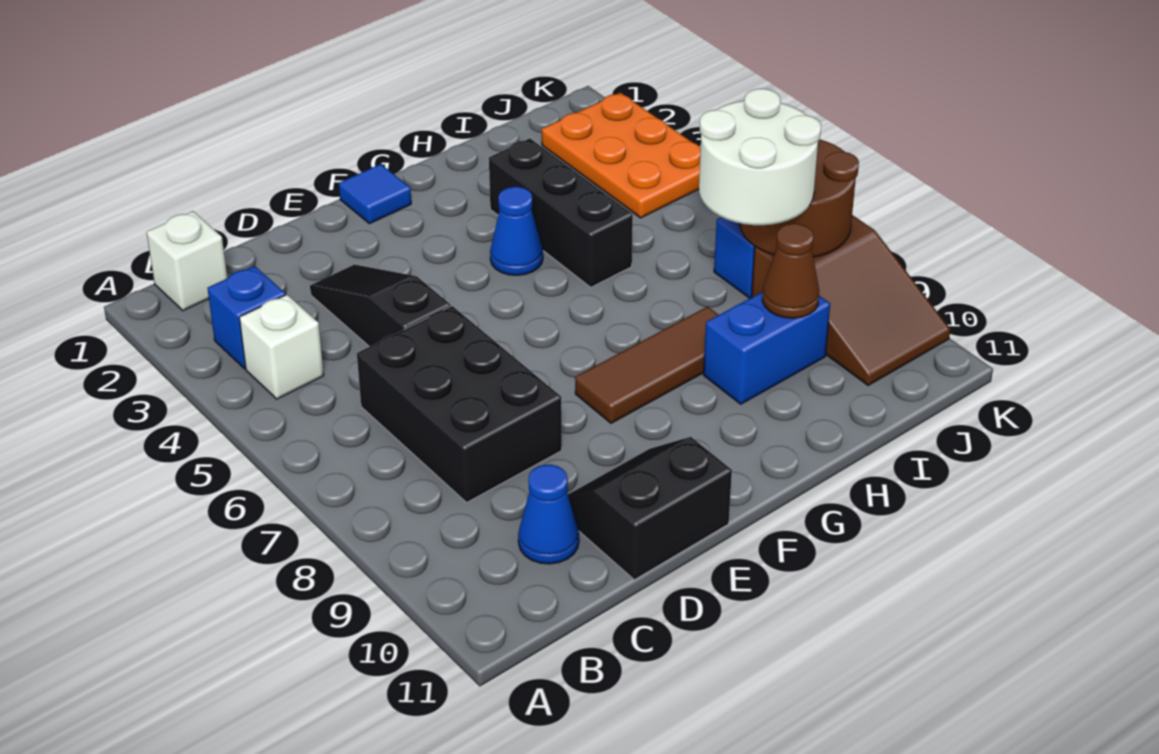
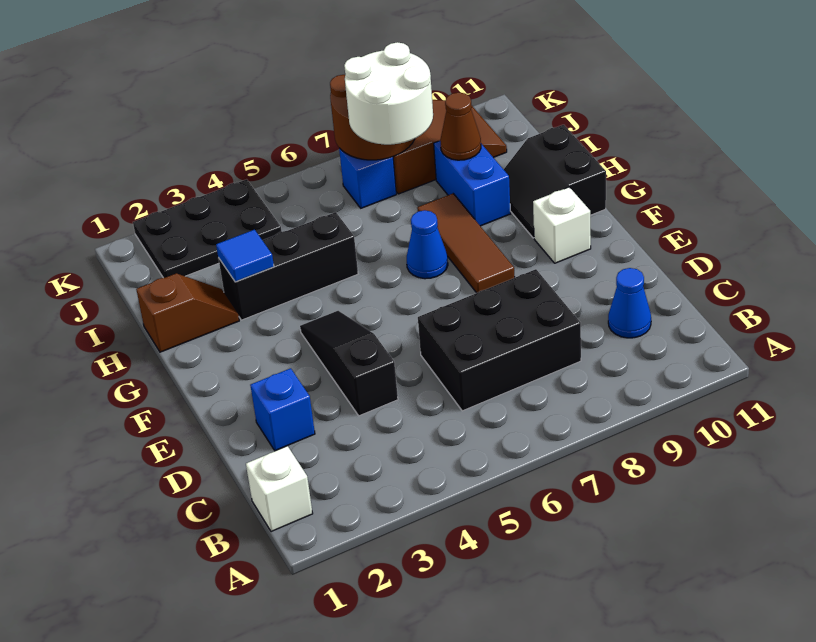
blue brick B3 level 1 -> blue brick D2 level 1
white brick B4 level 1 -> white brick F10 level 1
black slope D3:D5 level 1 top 5 -> black slope D4:F4 level 1 top D
black slope D10:E11 level 1 top 11 -> black slope G10:H11 level 1 top 11
blue tile F1 level 1 -> blue tile H3 level 2
blue cone G4 level 1 -> blue cone G7 level 1
none -> brown slope H1:H2 level 1 top 1
orange plate J2:K4 level 1 -> black plate J2:K4 level 1

